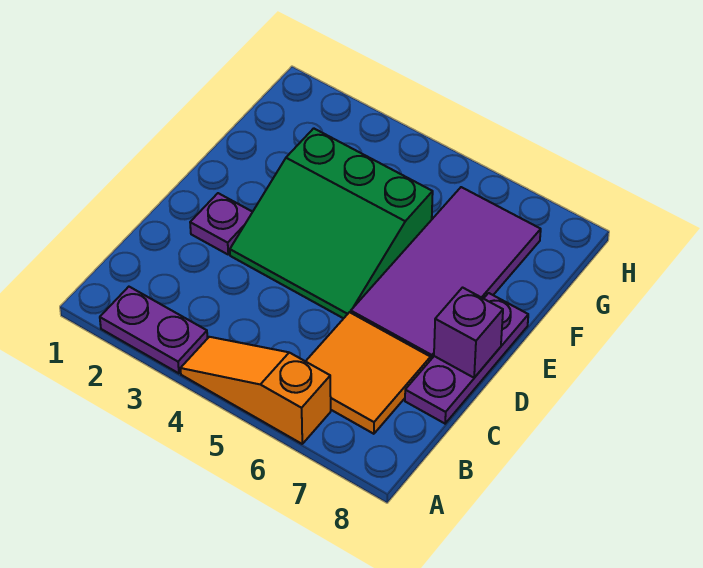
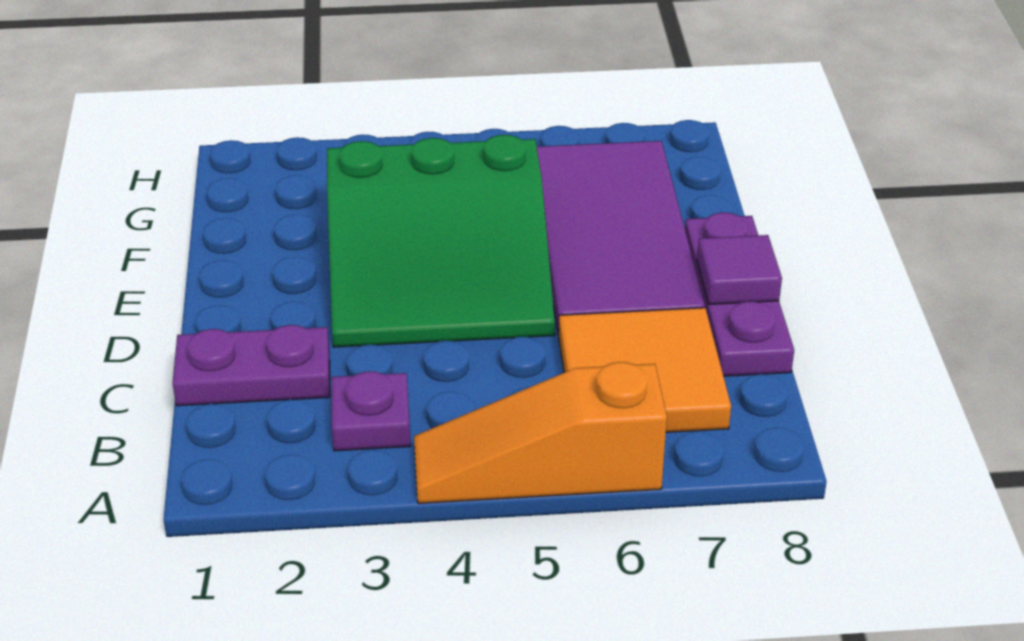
purple plate A2:A3 level 1 -> purple plate C1:C2 level 1
purple plate D2 level 1 -> purple plate B3 level 1
purple brick D8 level 2 -> purple tile D8 level 2

